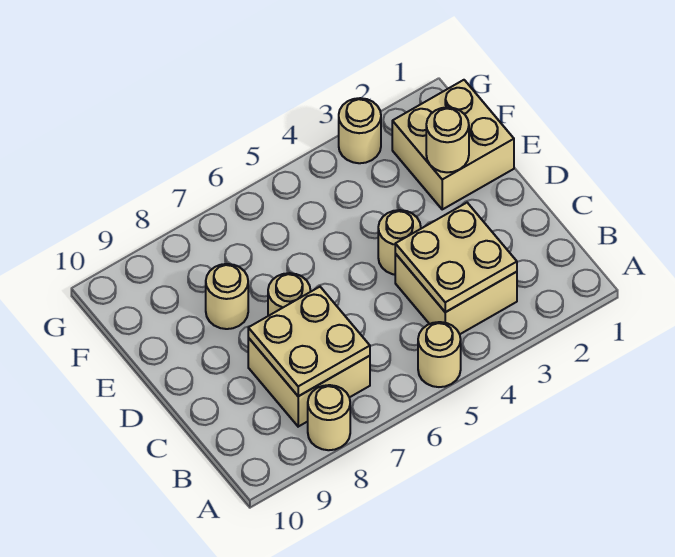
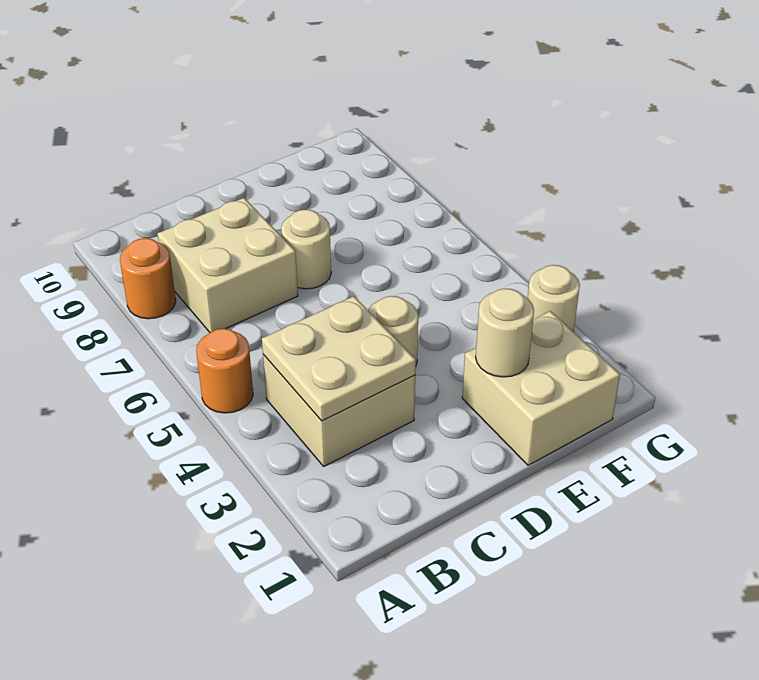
tan round brick A5 level 1 -> orange round brick A5 level 1
tan round brick A8 level 1 -> orange round brick A8 level 1
tan plate B7:C8 level 2 -> none
tan round brick E8 level 1 -> none

